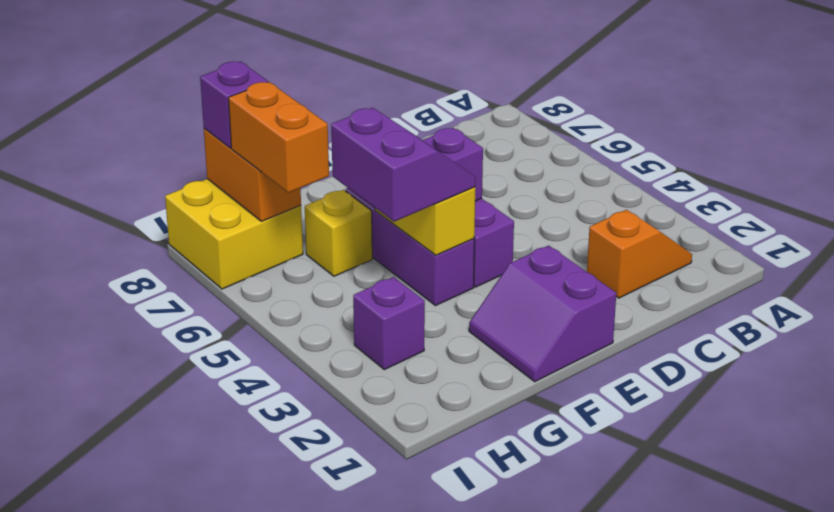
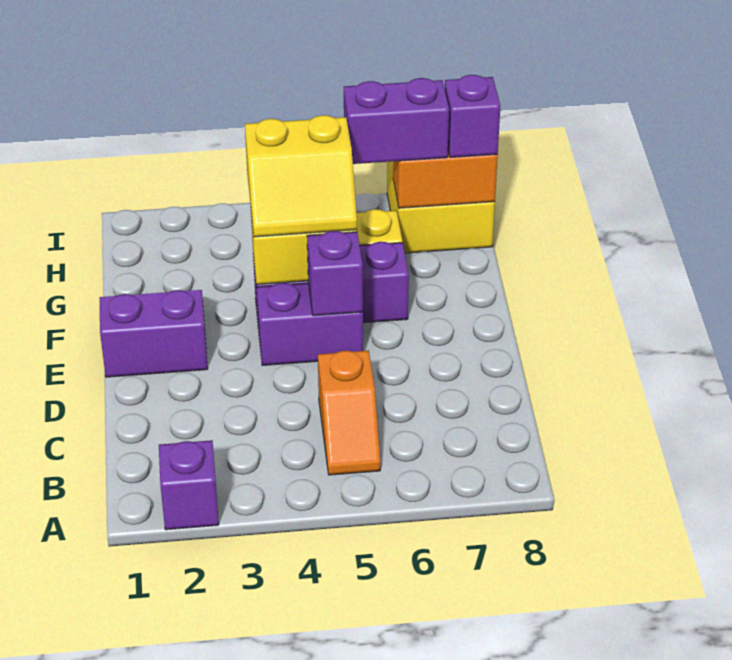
orange slope B2:C2 level 1 top C -> orange slope B5:C5 level 1 top C
purple slope F4:G5 level 3 top G -> yellow slope F4:G5 level 3 top G
purple brick H3 level 1 -> purple brick A2 level 1
orange brick H6:H7 level 3 -> purple brick H6:H7 level 3

